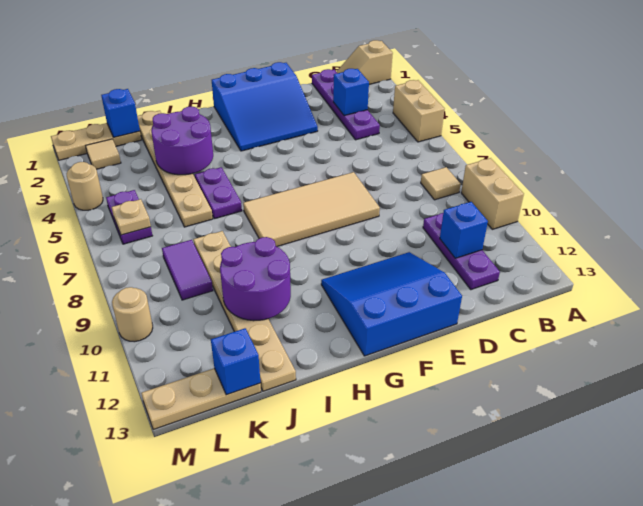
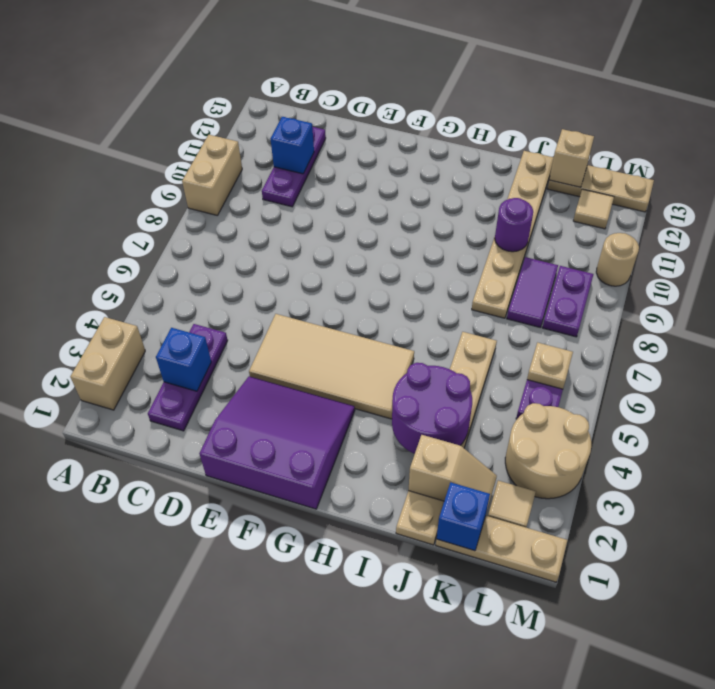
tan slope A1:B1 level 1 top A -> tan slope J2:K2 level 2 top J
tan brick A4:A5 level 1 -> tan brick A2:A3 level 1
tan tile B8 level 1 -> tan tile L12 level 1
purple plate C1:C4 level 1 -> purple plate C2:C4 level 1
blue slope E1:G3 level 1 top 1 -> purple slope E1:G3 level 1 top 1
tan tile E7:H8 level 1 -> tan tile E4:H5 level 1
blue slope E11:G13 level 1 top 13 -> none
purple plate I5:I6 level 1 -> purple plate L8:L9 level 1
purple round brick I10:J11 level 2 -> purple round brick J10 level 2
blue brick K13 level 2 -> tan brick K13 level 2
tan round brick M4 level 1 -> tan round brick L3:M4 level 1

